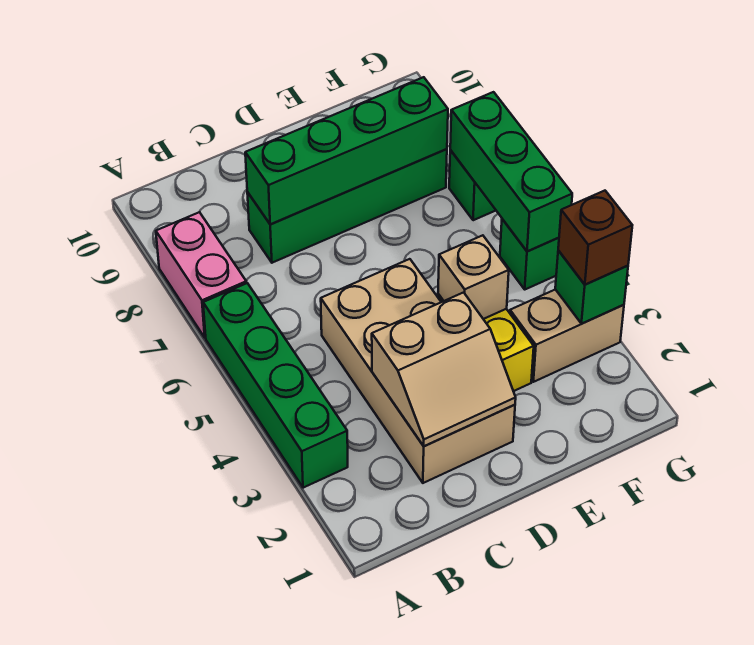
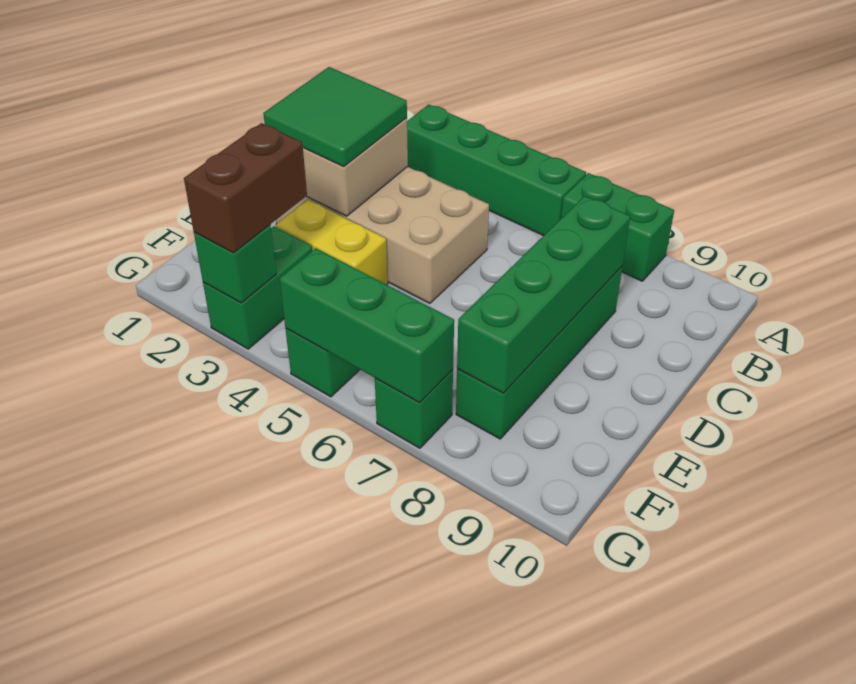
pink brick A7:A8 level 1 -> green brick A7:A8 level 1
none -> green tile C2:D3 level 3
tan brick E4 level 2 -> none
tan brick F3:G3 level 1 -> green brick F3:G3 level 1
brown brick G3 level 3 -> brown brick F3:G3 level 3

